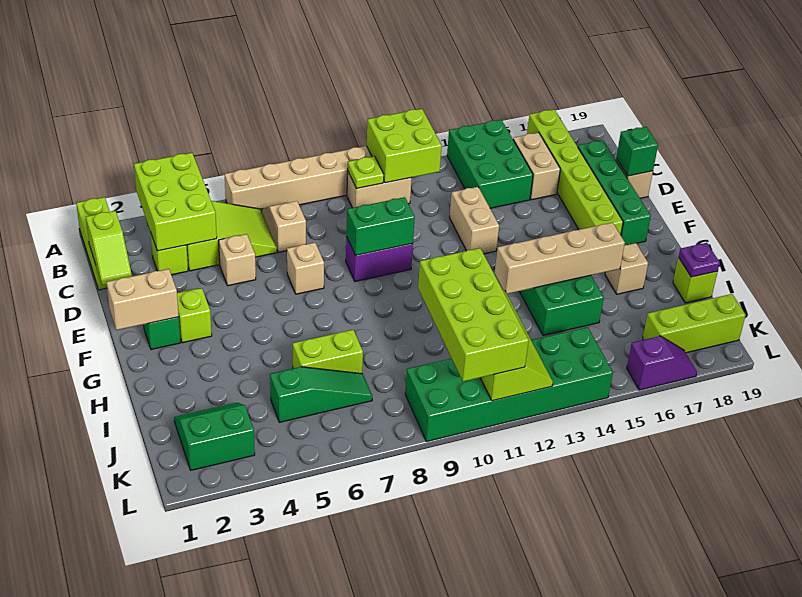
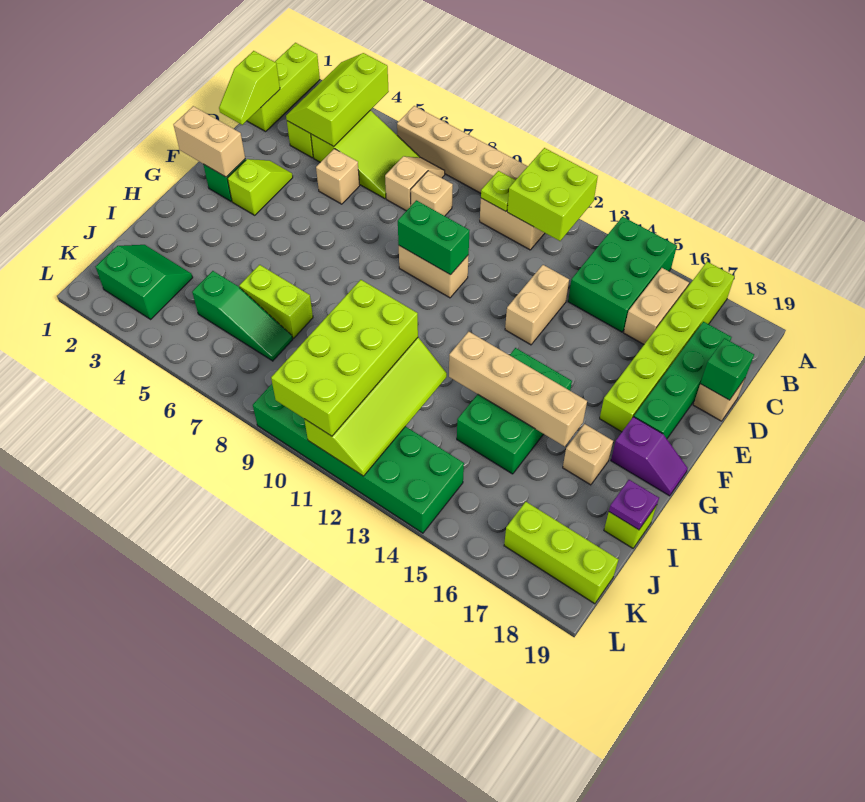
lime brick A3:C4 level 2 -> lime slope A3:C4 level 2 top 4
tan brick E7 level 1 -> tan brick C8 level 1
purple brick E9:E10 level 1 -> tan brick E9:E10 level 1
purple slope L16:L17 level 1 top 16 -> purple slope G18:G19 level 1 top 18

